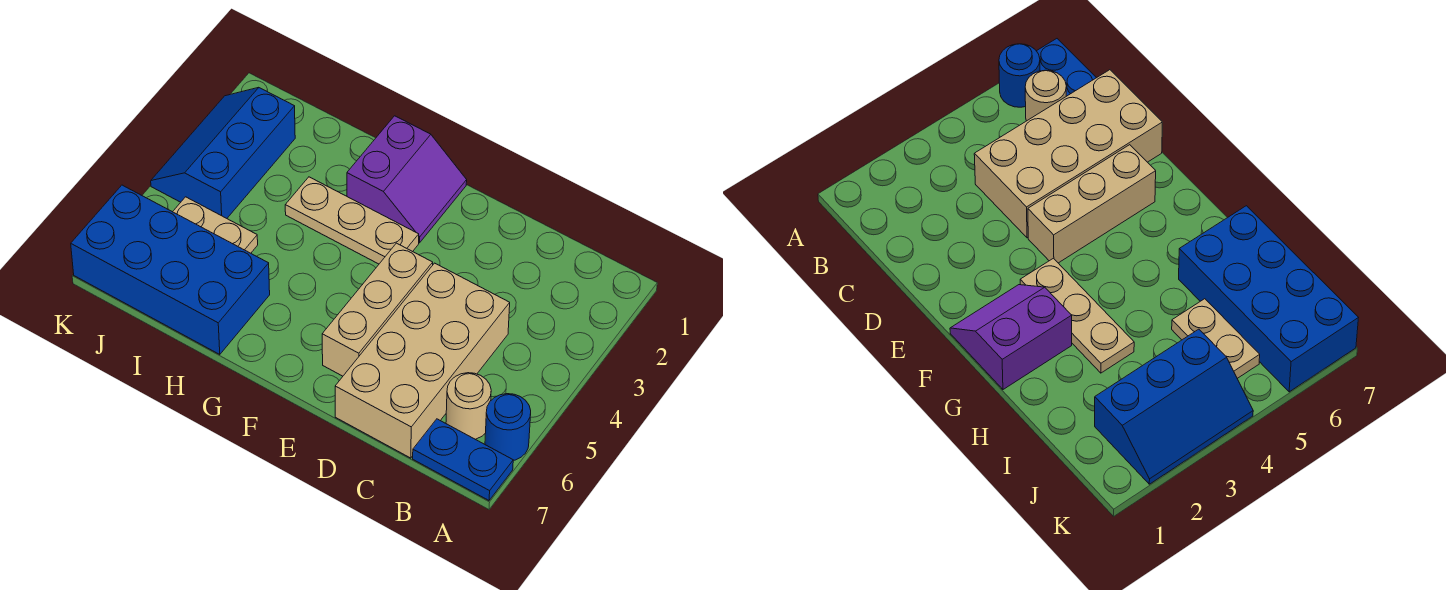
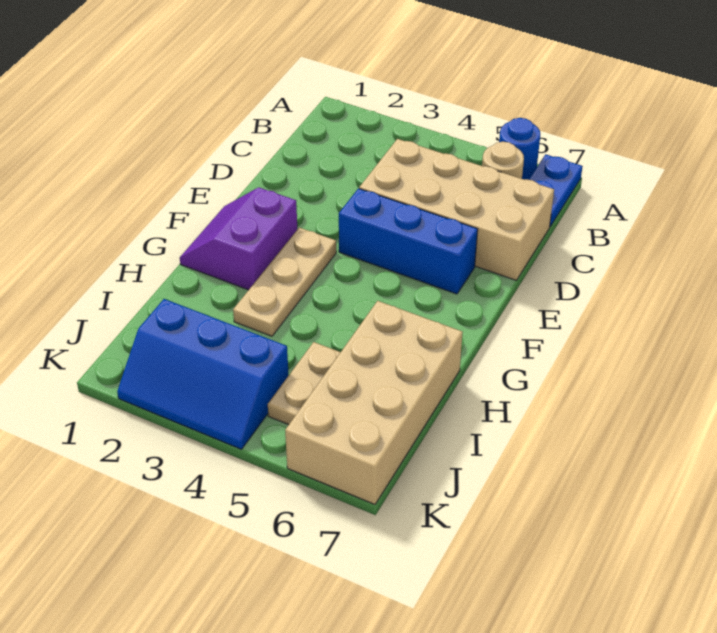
tan brick E4:E6 level 1 -> blue brick E4:E6 level 1
purple slope F1:G2 level 1 top G -> purple slope F1:G2 level 1 top 2
blue brick H6:K7 level 1 -> tan brick H6:K7 level 1

